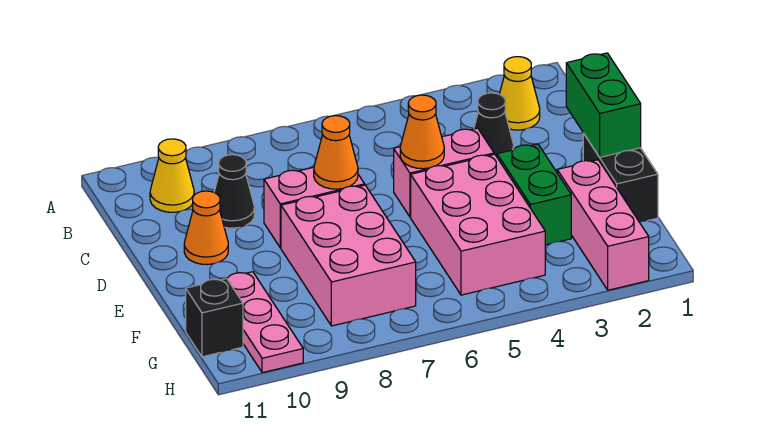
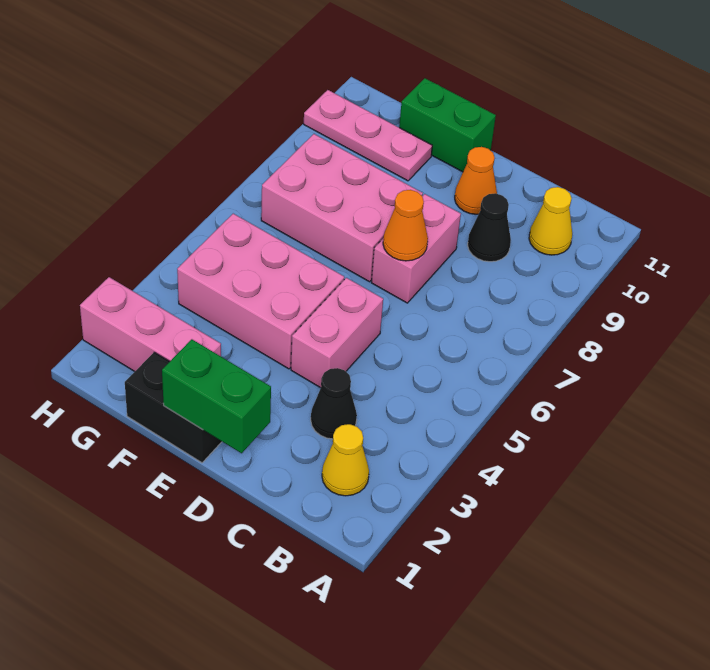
orange cone D5 level 2 -> none
green brick E3:F3 level 1 -> green brick E11:F11 level 1
black brick G11 level 1 -> none

